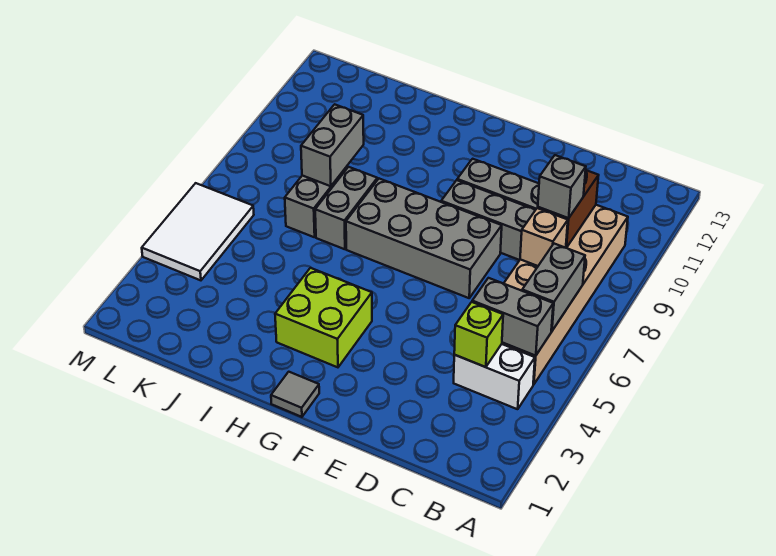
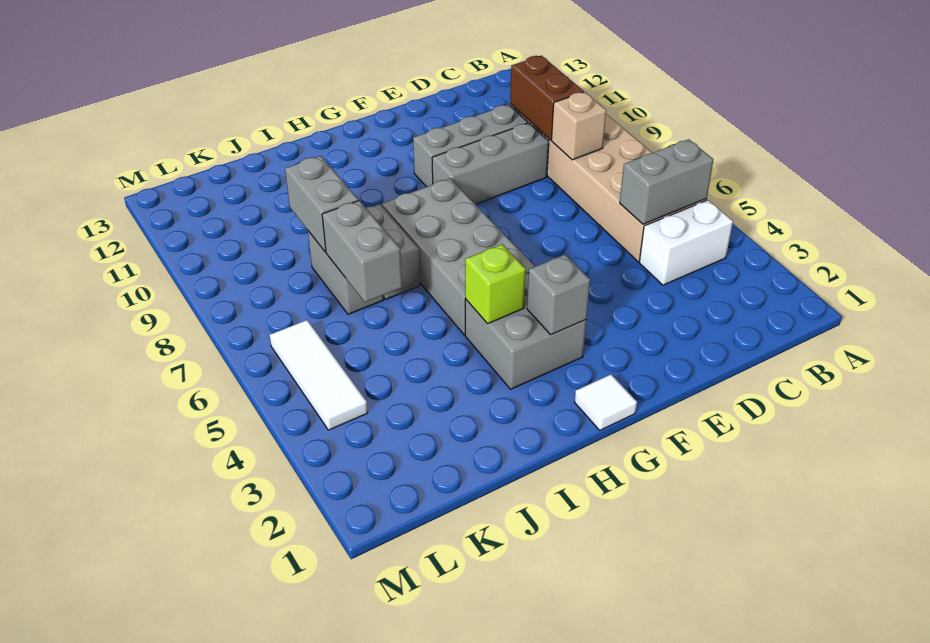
grey brick B6:B7 level 2 -> grey brick J6:J7 level 2
lime brick C4 level 2 -> lime brick H4 level 2
grey brick C9 level 3 -> grey brick G3 level 2
grey brick E7:H8 level 1 -> grey brick G5:H8 level 1
grey tile G1 level 1 -> white tile G1 level 1
lime brick G3:H4 level 1 -> grey brick G3:H4 level 1
white tile L4:M6 level 1 -> white tile L4:L6 level 1

